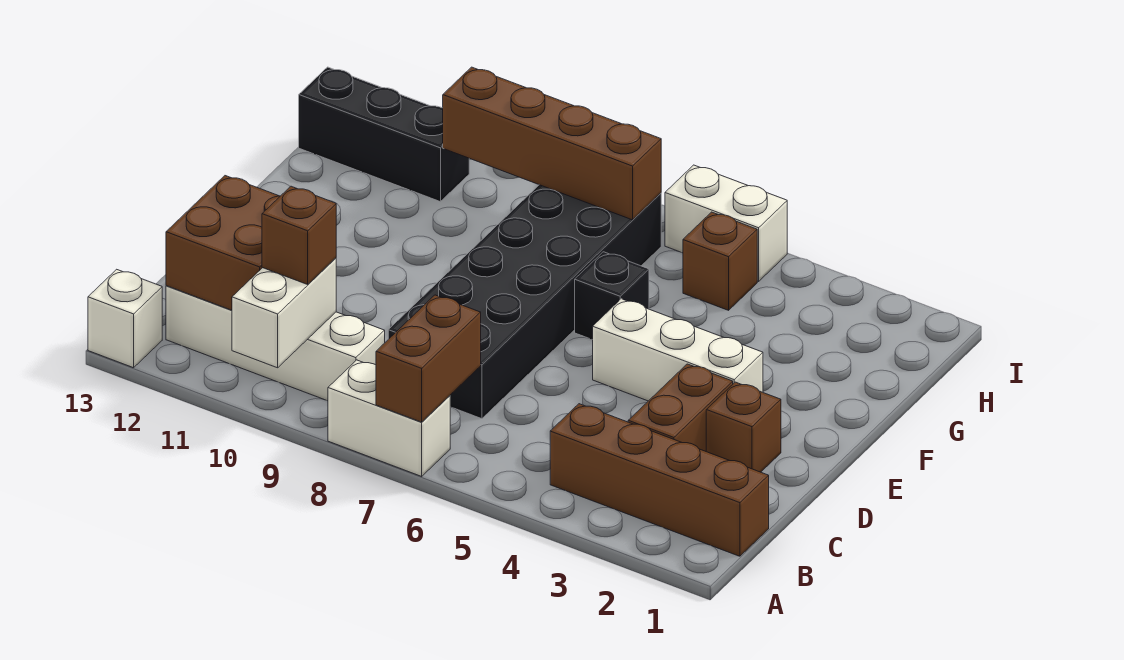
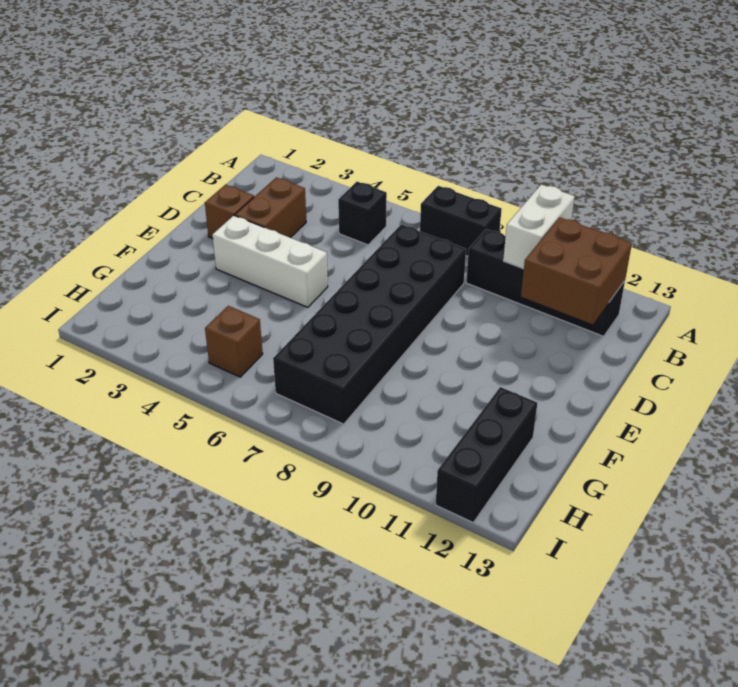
white brick A7:A8 level 1 -> black brick A7:A8 level 1
brown brick A7:B7 level 2 -> none
white brick A13 level 1 -> none
brown brick B1:B4 level 1 -> none
white brick B9:B12 level 1 -> black brick B9:B12 level 1
brown brick B10 level 3 -> none
black brick F6 level 1 -> black brick B5 level 1
brown brick H7:H10 level 2 -> none
black brick H11:H13 level 1 -> black brick G12:I12 level 1
white brick I5:I6 level 1 -> none

